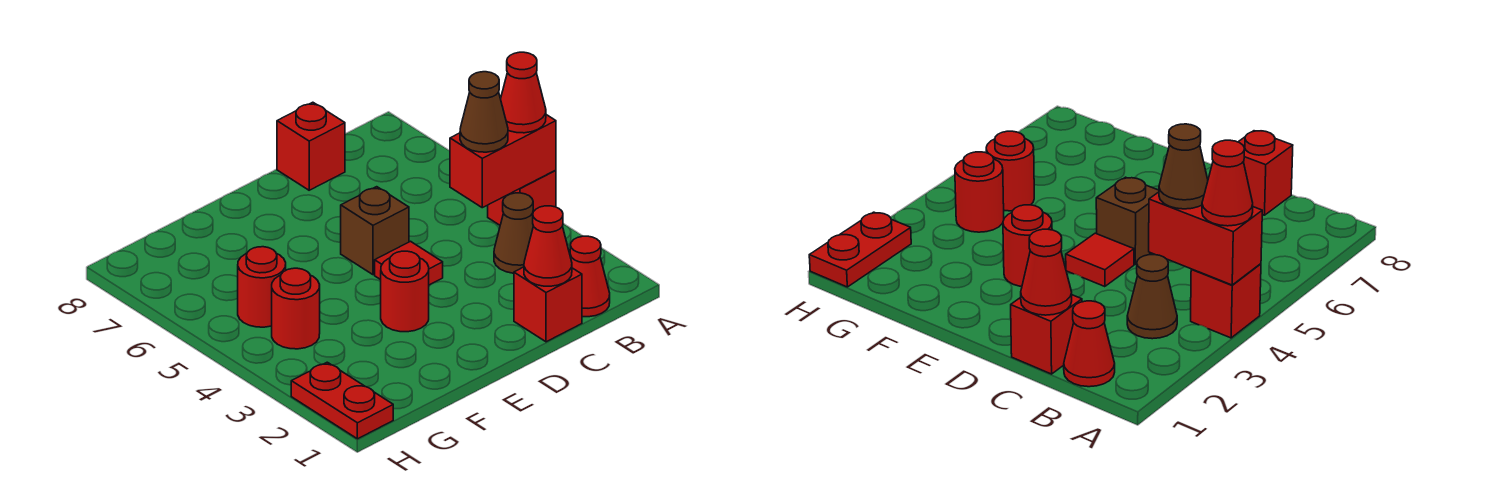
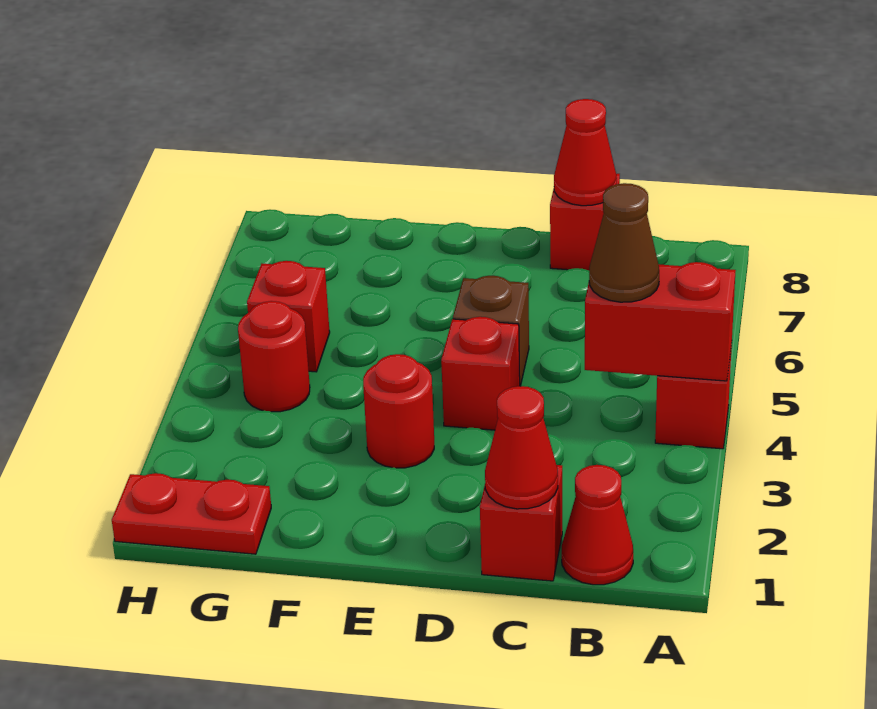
red cone A4 level 3 -> red cone C8 level 2
brown cone B3 level 1 -> none
red tile D4 level 1 -> red brick D4 level 1
red round brick G5 level 1 -> red brick G5 level 1
red plate H1:H2 level 1 -> red plate G1:H1 level 1

